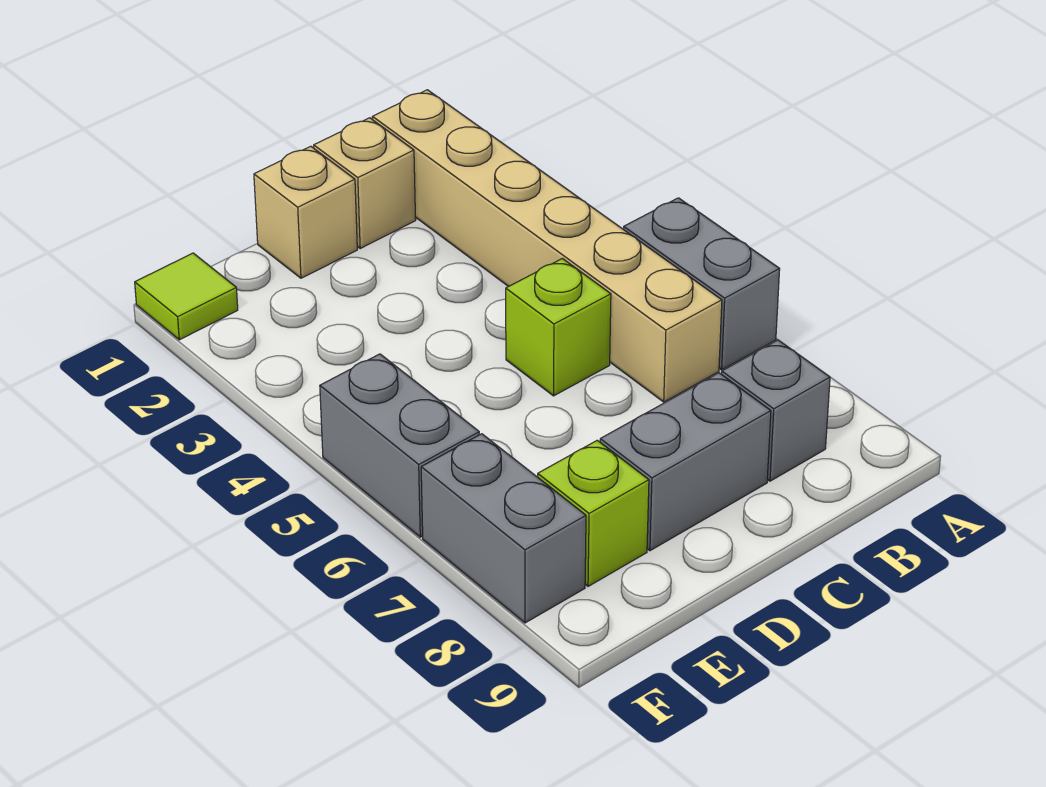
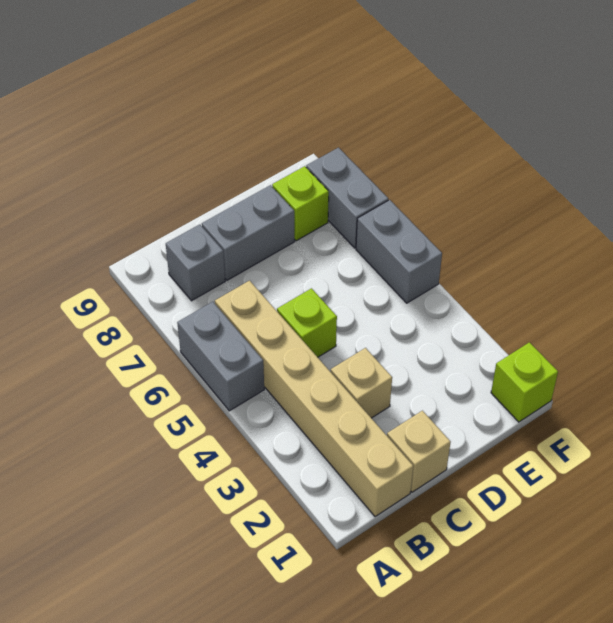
tan brick D1 level 1 -> tan brick C3 level 1
lime tile F1 level 1 -> lime brick F1 level 1

